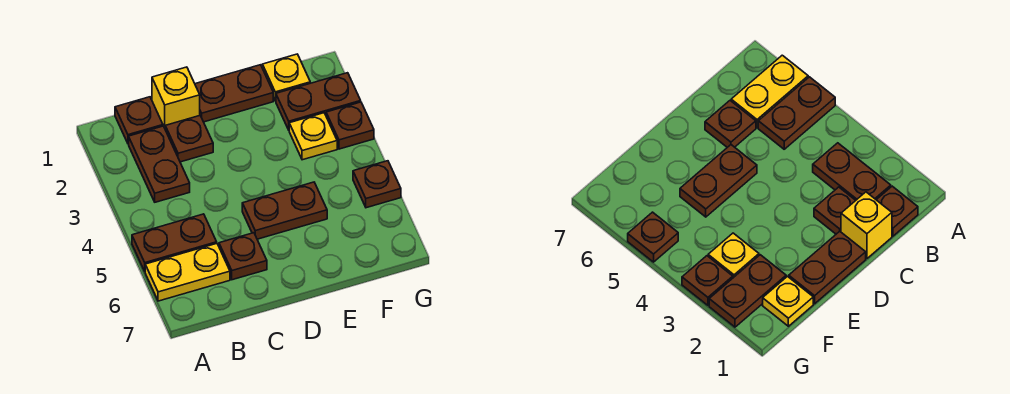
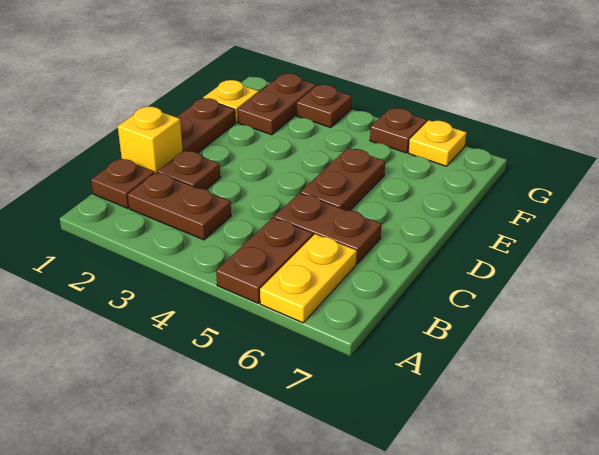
brown plate C6 level 1 -> brown plate C5:C6 level 1
yellow plate F3 level 1 -> yellow plate G6 level 1

